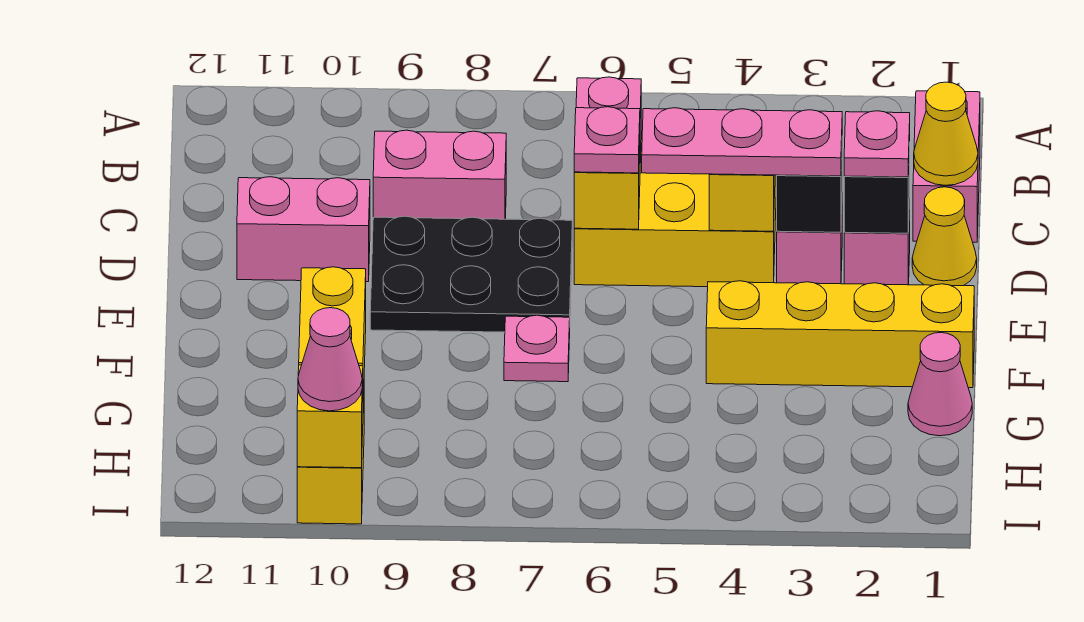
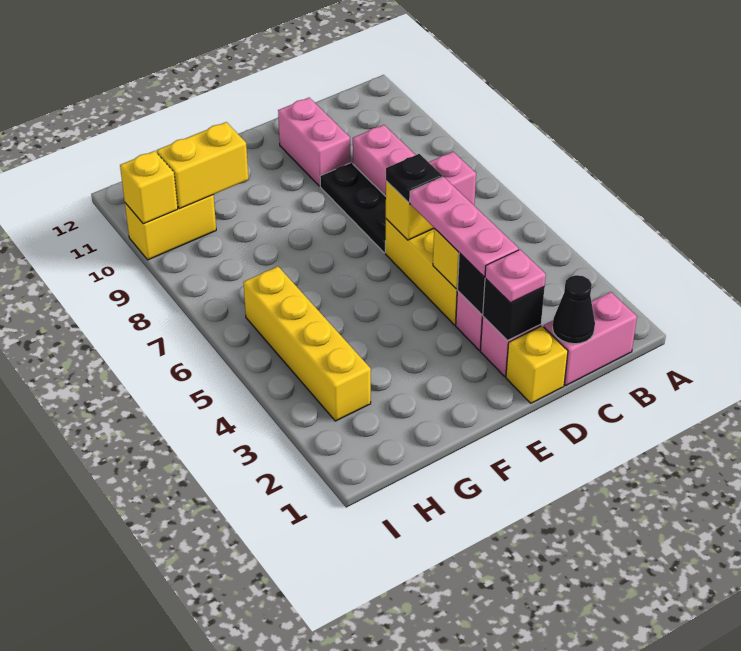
yellow cone C1 level 2 -> black cone C1 level 2
yellow cone D1 level 1 -> yellow brick D1 level 1
pink plate D6 level 3 -> black plate D6 level 3
black plate D7:E9 level 1 -> black plate D7:D9 level 1
yellow brick F1:F4 level 1 -> yellow brick H3:H6 level 1
pink plate F7 level 1 -> none
pink cone G1 level 1 -> none
pink cone I10 level 3 -> none

